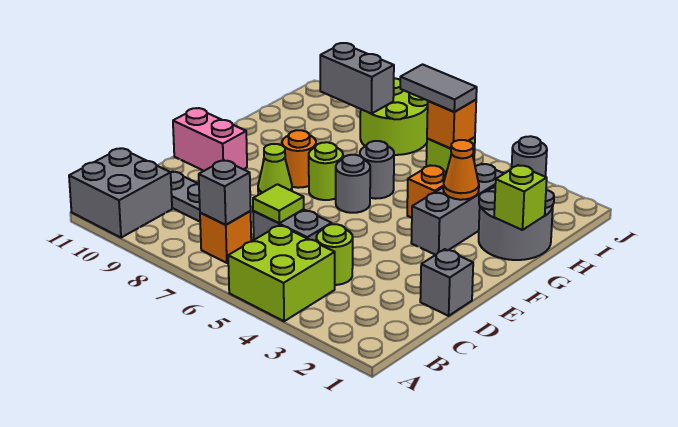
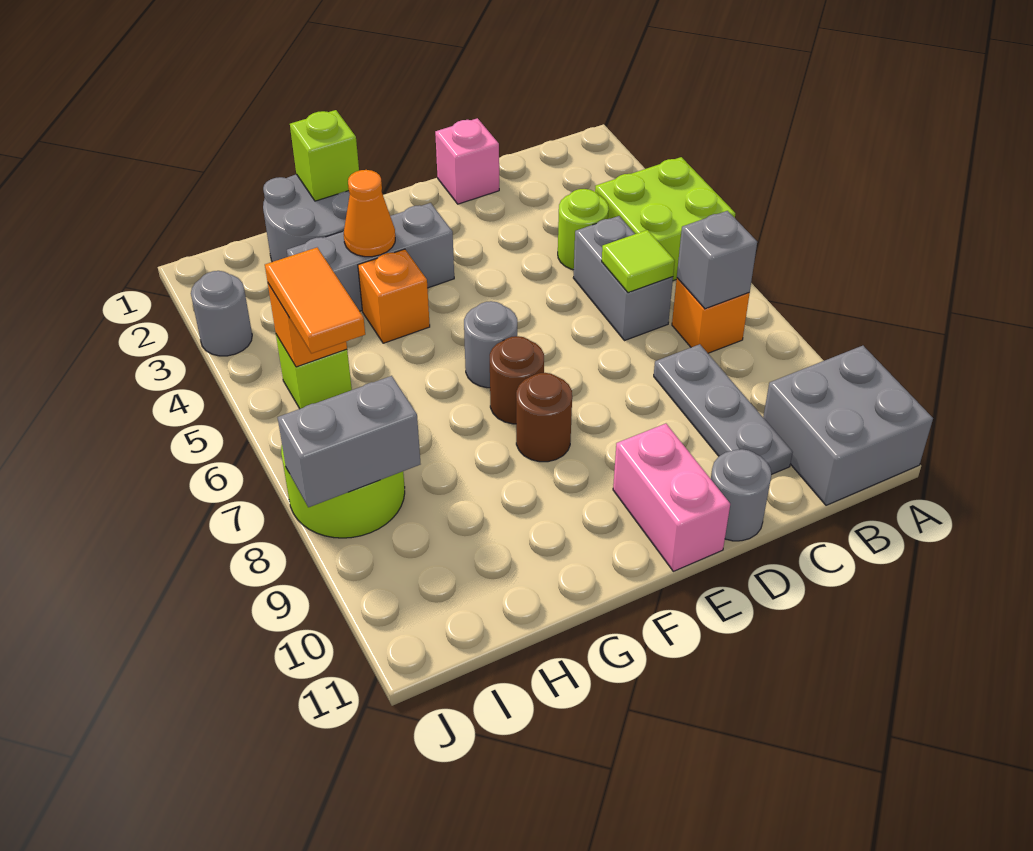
grey brick D1 level 1 -> pink brick D1 level 1
lime cone E8 level 1 -> none
lime round brick F7 level 1 -> brown round brick F7 level 1
orange round brick F8 level 1 -> brown round brick F8 level 1
grey round brick G6 level 1 -> grey round brick D11 level 1
grey tile I5:I6 level 3 -> orange tile I5:I6 level 3
grey brick I8:I9 level 2 -> grey brick I8:J8 level 2

